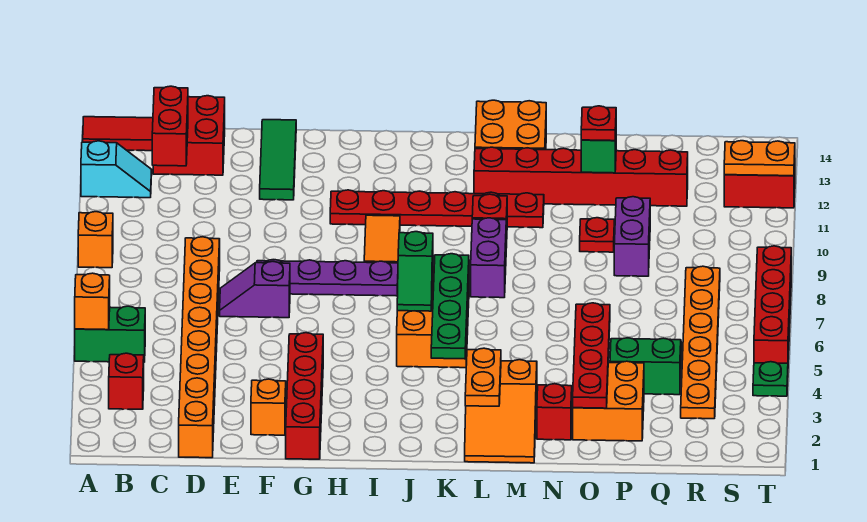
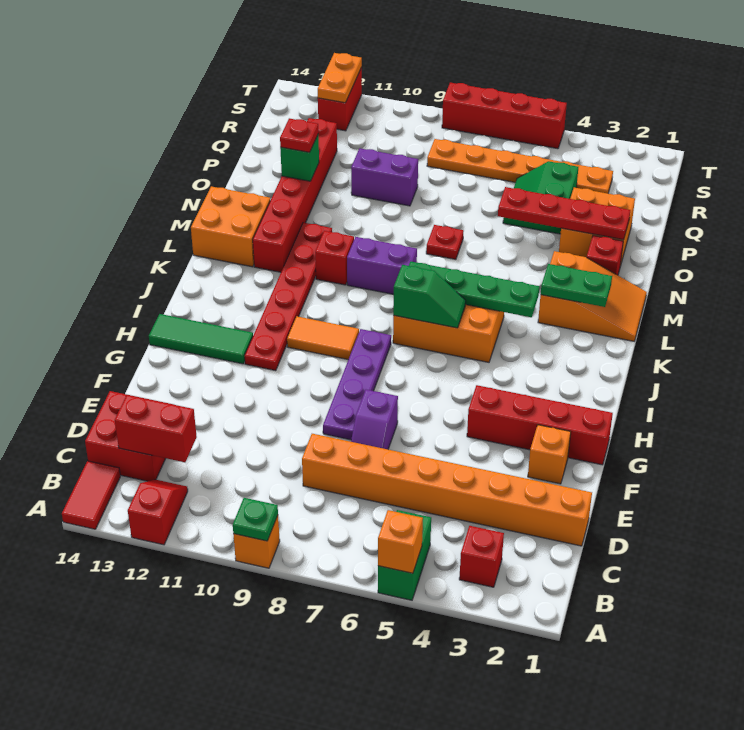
cyan slope A12:B12 level 1 top A -> red slope A12:B12 level 1 top A
green tile F12:F14 level 1 -> green tile H12:H14 level 1
orange plate L2:L3 level 2 -> green plate L2:L3 level 2
red plate O10 level 1 -> red plate N7 level 1
green plate T4 level 1 -> green plate A9 level 2

